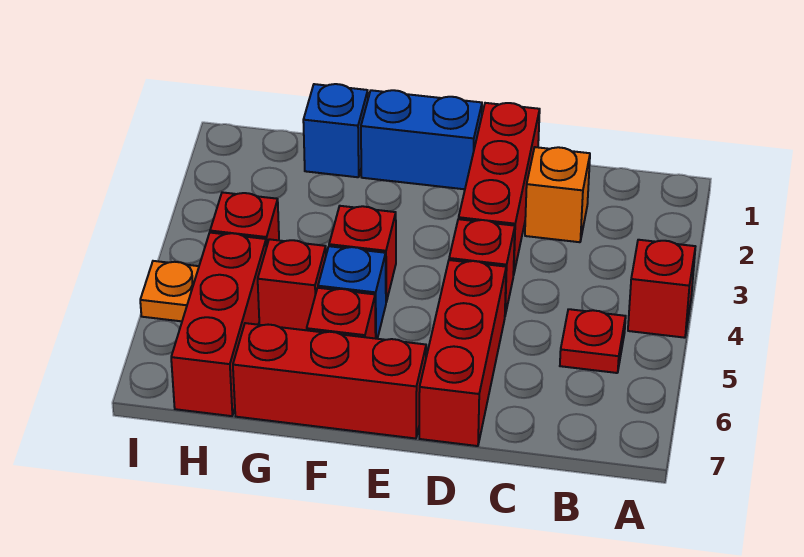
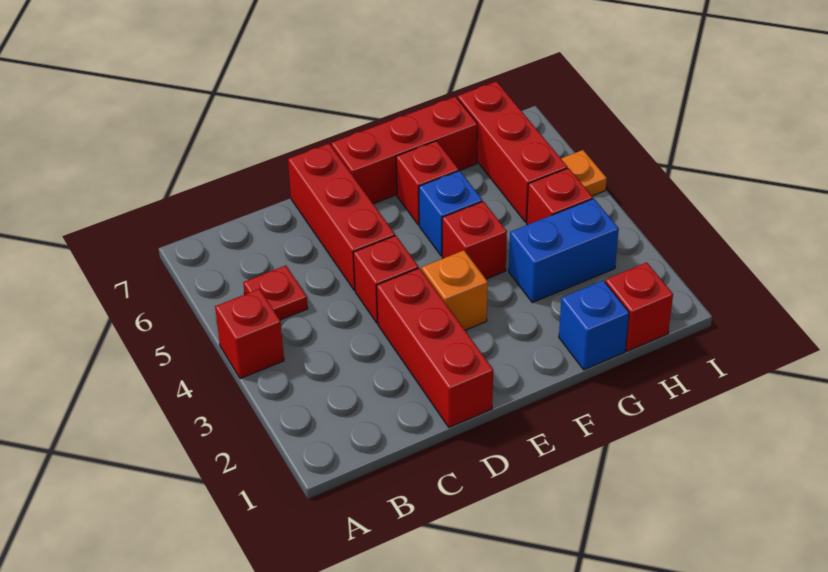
orange brick C2 level 1 -> orange brick E3 level 1
blue brick E1:F1 level 1 -> blue brick G3:H3 level 1
red brick G5 level 1 -> red brick H1 level 1

